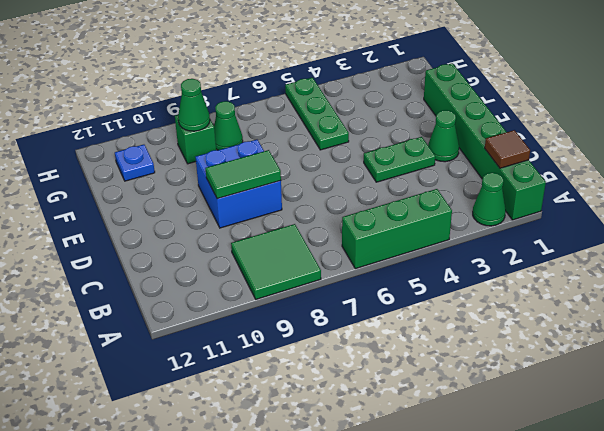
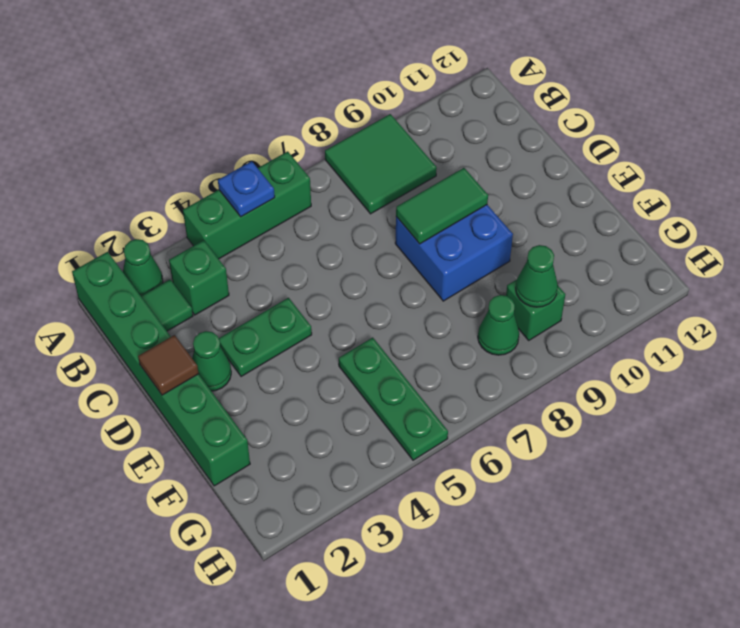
brown tile B1 level 2 -> brown tile D1 level 2
none -> green tile B2 level 1
none -> green brick B3 level 1
blue plate G11 level 1 -> blue plate A5 level 2

